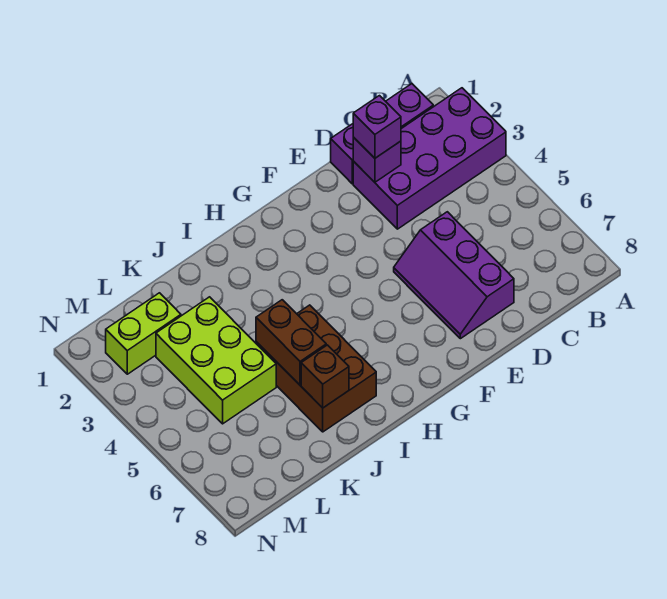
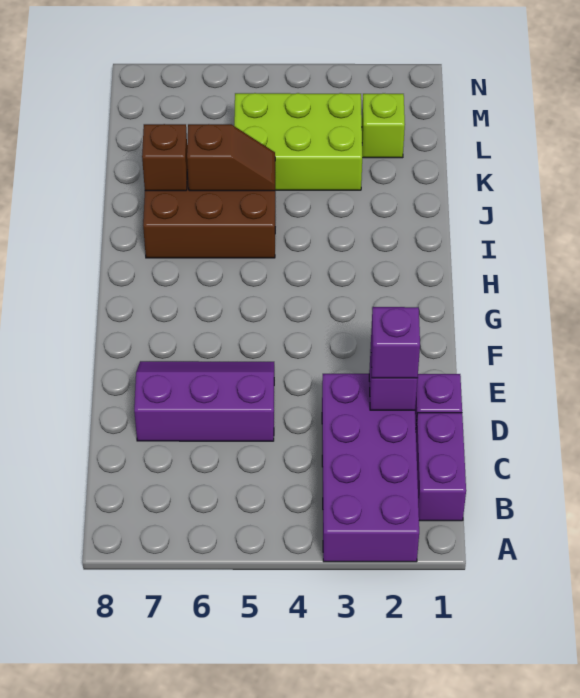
brown brick J5:J6 level 2 -> brown slope J5:J6 level 2 top 6
lime brick L2:M2 level 1 -> lime brick L2 level 1

